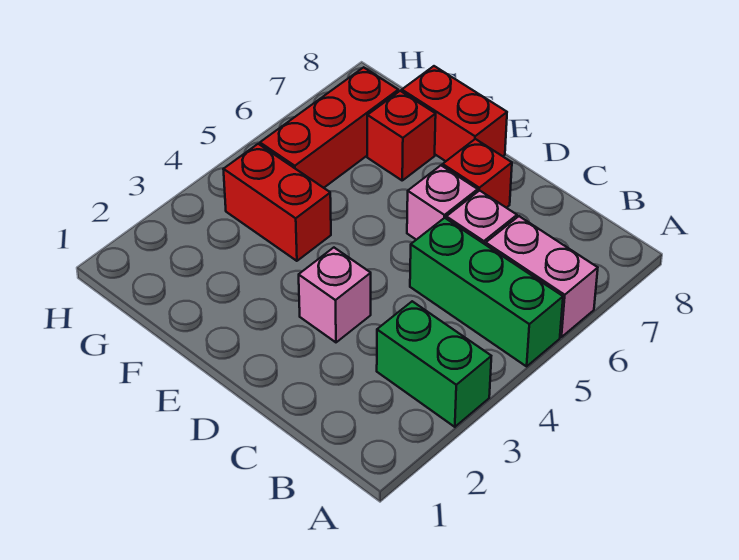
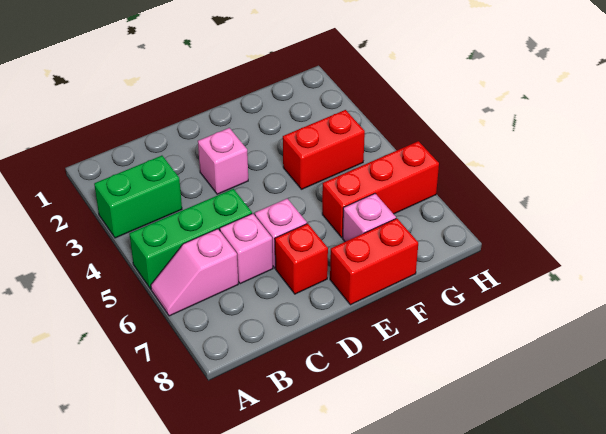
pink brick A6:B6 level 1 -> pink slope A6:B6 level 1 top B
red brick F7 level 1 -> pink brick F7 level 1
red brick G5:G7 level 1 -> red brick F6:H6 level 1

